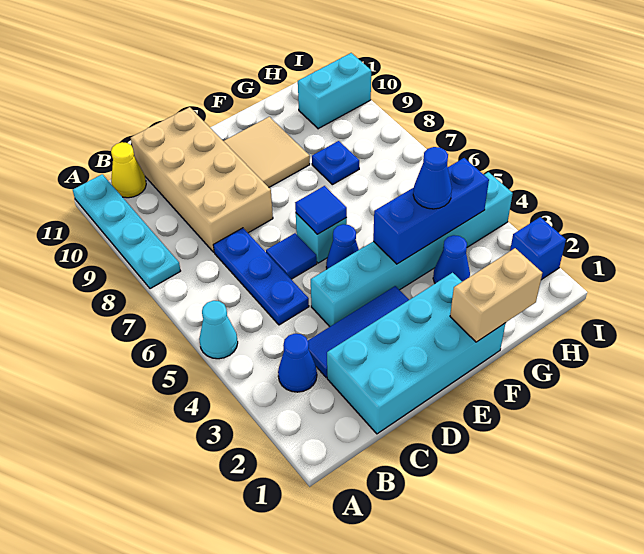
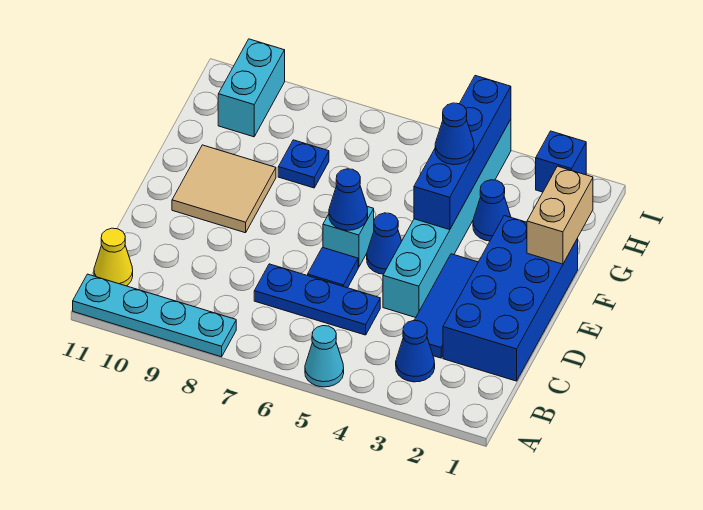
cyan brick C1:F2 level 1 -> blue brick C1:F2 level 1
tan brick C8:D11 level 1 -> none
blue tile E6 level 2 -> blue cone E6 level 2
blue brick F4:H4 level 2 -> blue brick F4:I4 level 2

